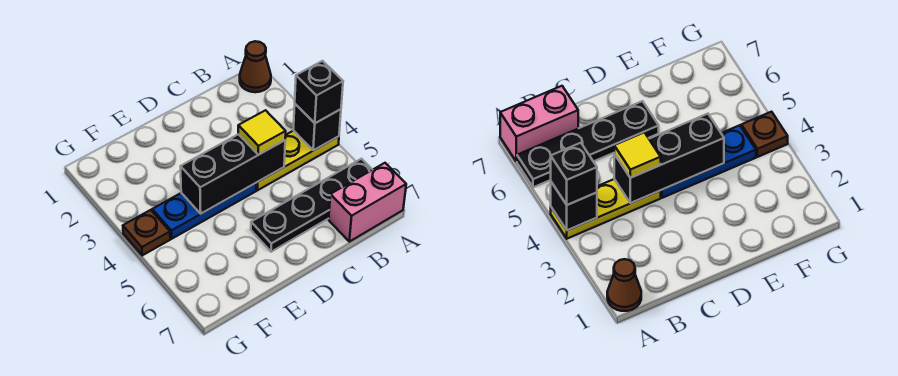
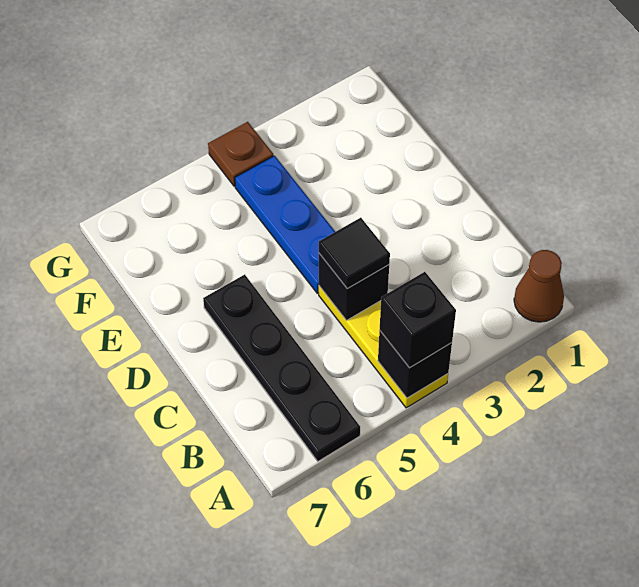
pink brick A7:B7 level 1 -> none
black brick C4:E4 level 2 -> black brick C4 level 2
yellow tile C4 level 3 -> black tile C4 level 3

